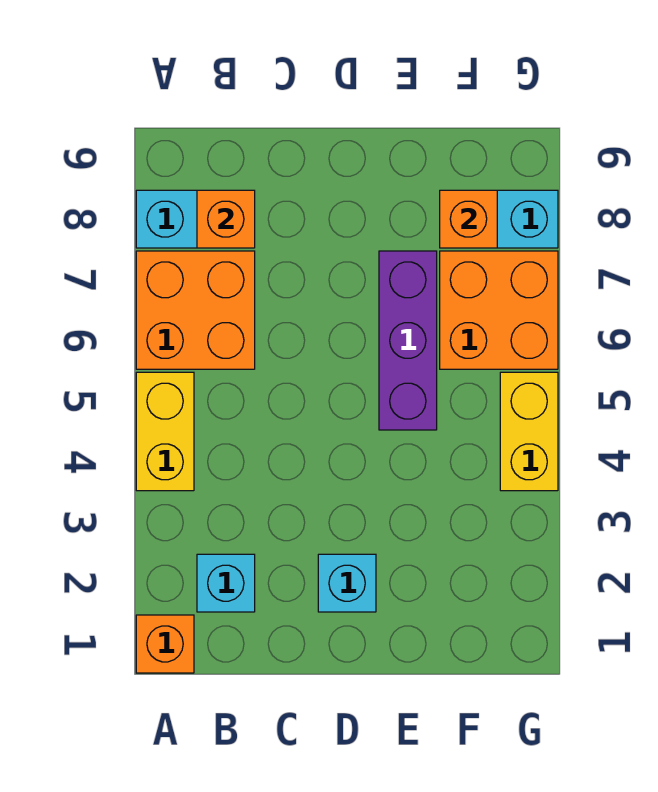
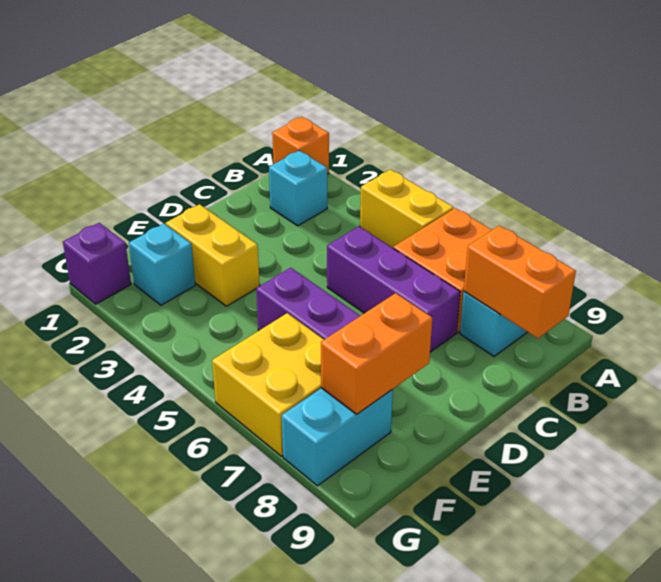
orange brick B8 level 2 -> orange brick B8:B9 level 2
none -> purple brick C5:C7 level 1
cyan brick D2 level 1 -> cyan brick F2 level 1
orange brick F6:G7 level 1 -> yellow brick F6:G7 level 1
orange brick F8 level 2 -> orange brick E8:F8 level 2
none -> purple brick G1 level 1
yellow brick G4:G5 level 1 -> yellow brick E2:E3 level 1

